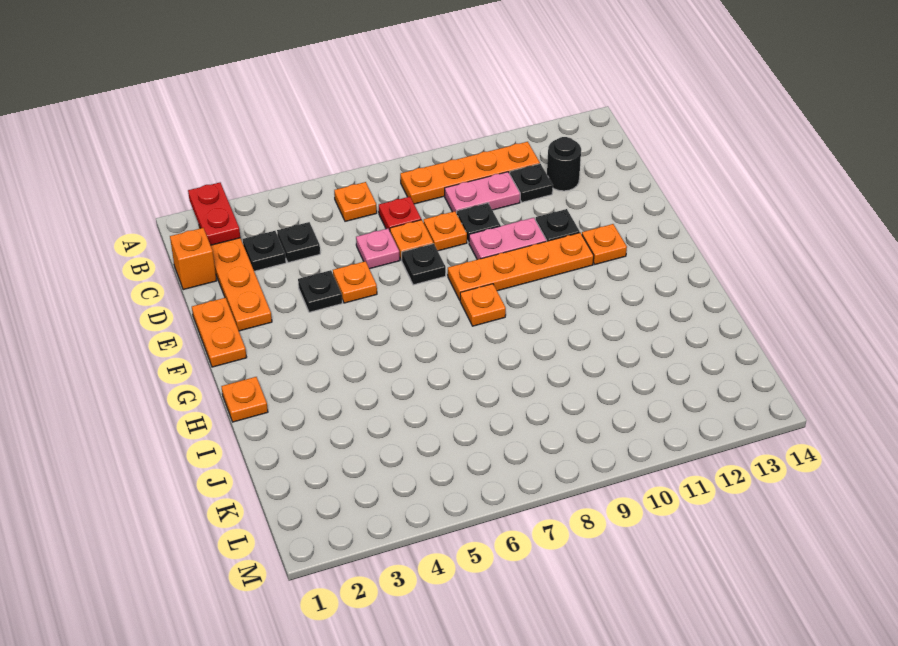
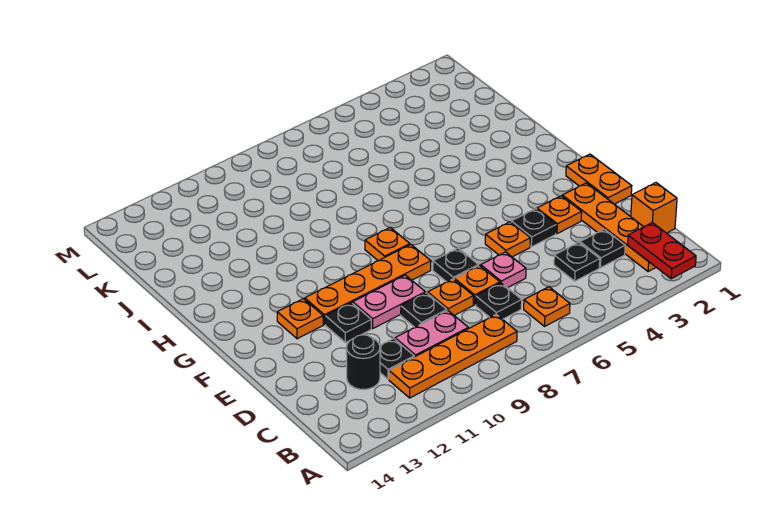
red plate C7 level 1 -> black plate C7 level 1
orange plate H1 level 1 -> orange plate E3 level 1

